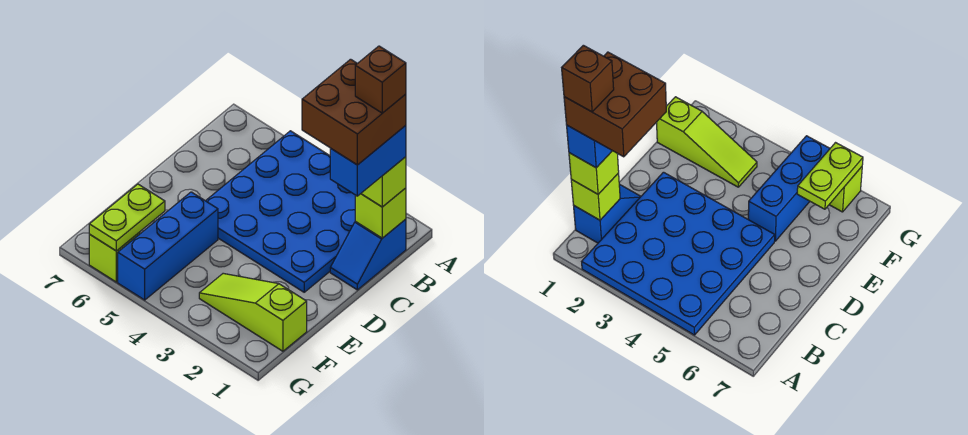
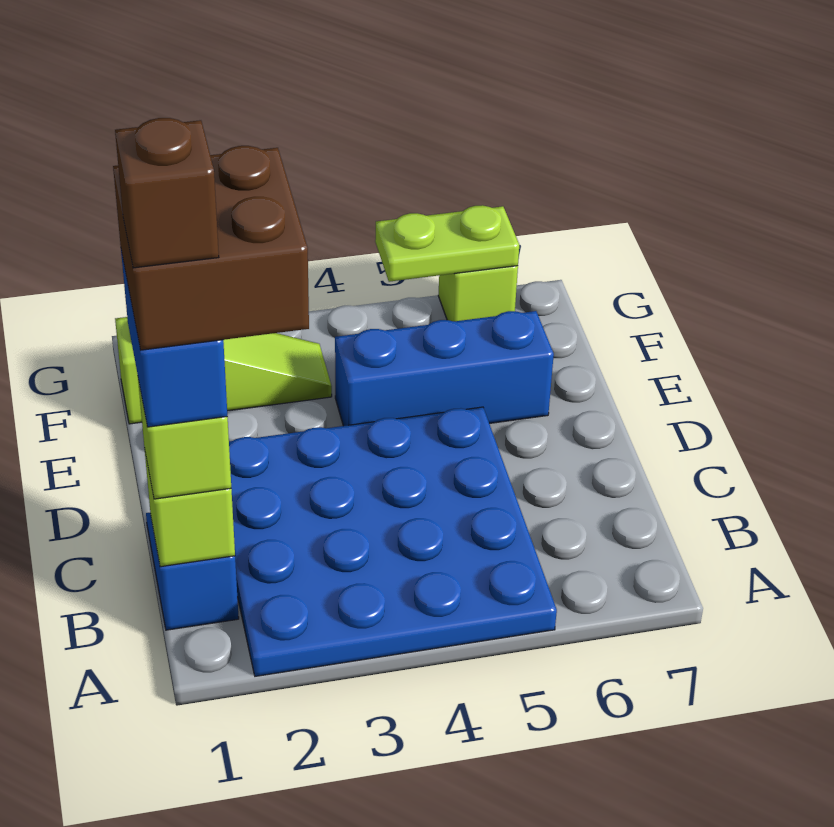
blue brick E5:G5 level 1 -> blue brick E4:E6 level 1
lime plate F6:G6 level 2 -> lime plate G5:G6 level 2

